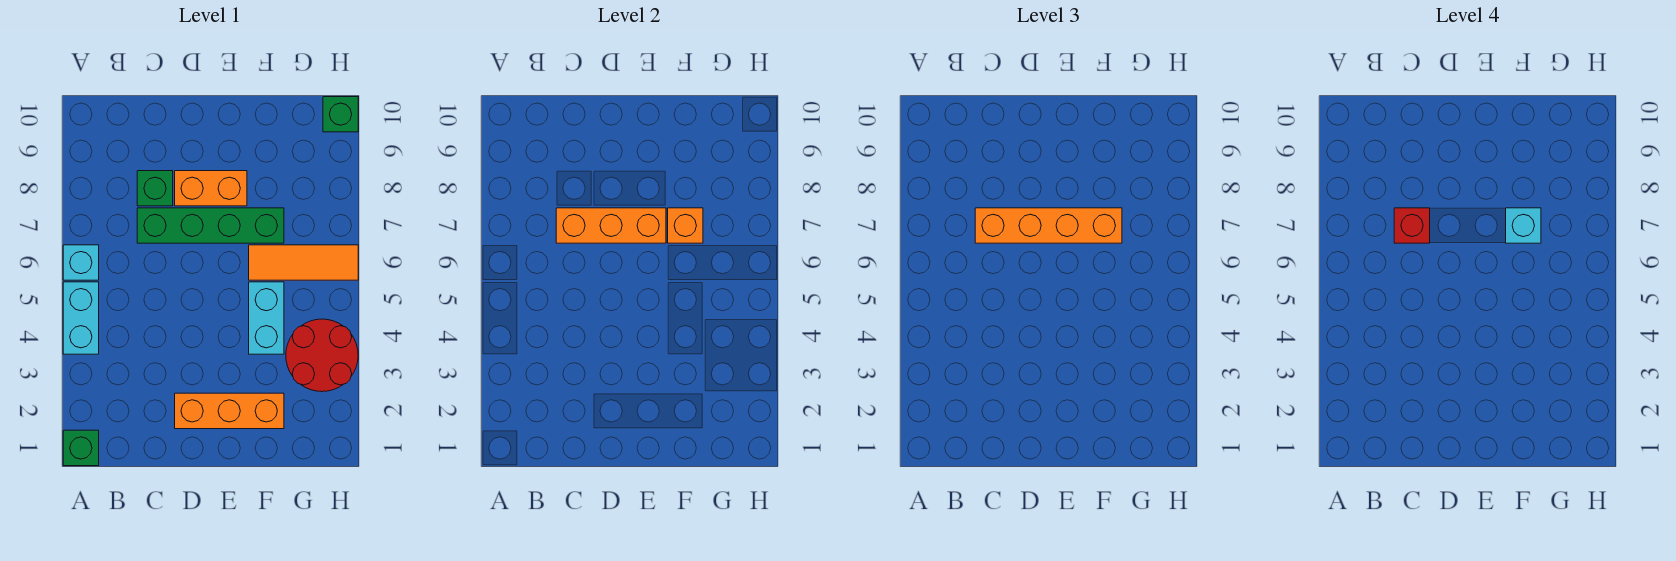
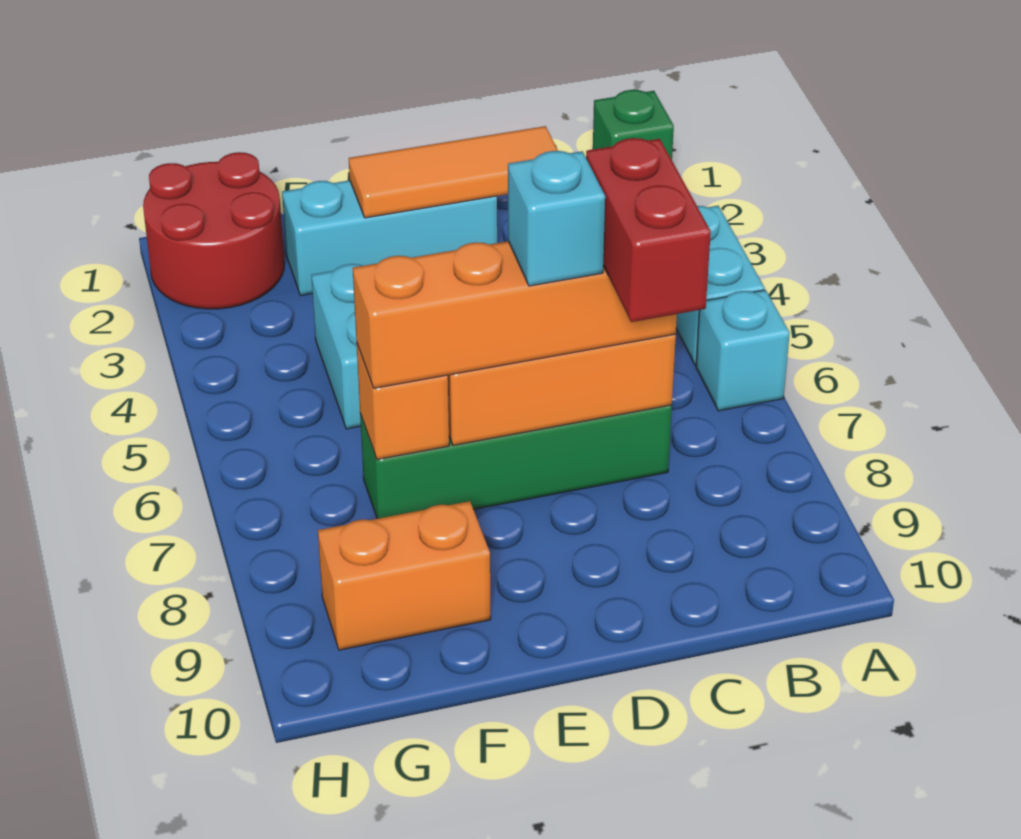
red brick C7 level 4 -> red brick C7:C8 level 4
green brick C8 level 1 -> none
orange brick D2:F2 level 1 -> cyan brick D2:F2 level 1
orange brick D8:E8 level 1 -> orange brick F9:G9 level 1
orange tile F6:H6 level 1 -> orange tile C2:E2 level 2
cyan brick F7 level 4 -> cyan brick D7 level 4
red round brick G3:H4 level 1 -> red round brick G1:H2 level 1
green brick H10 level 1 -> none

